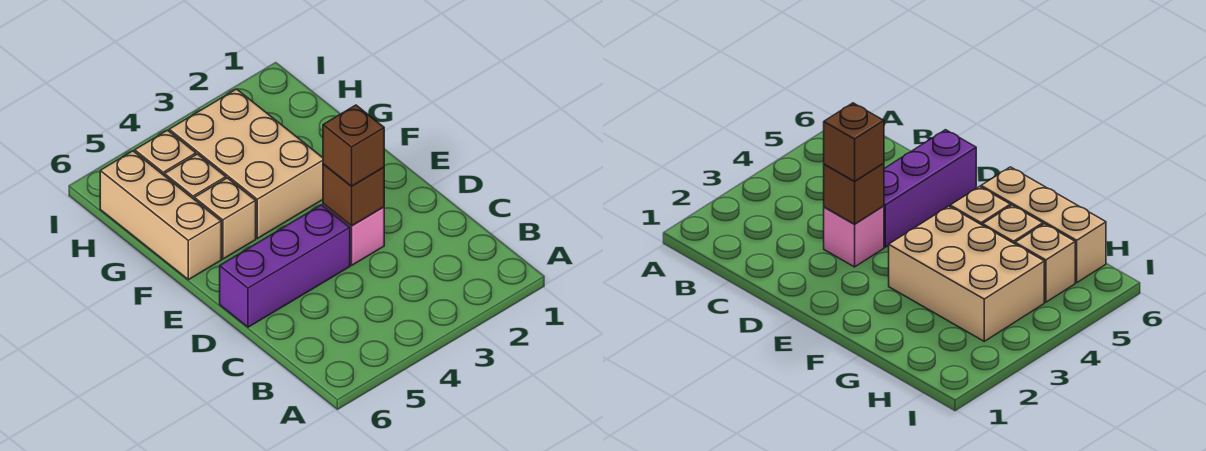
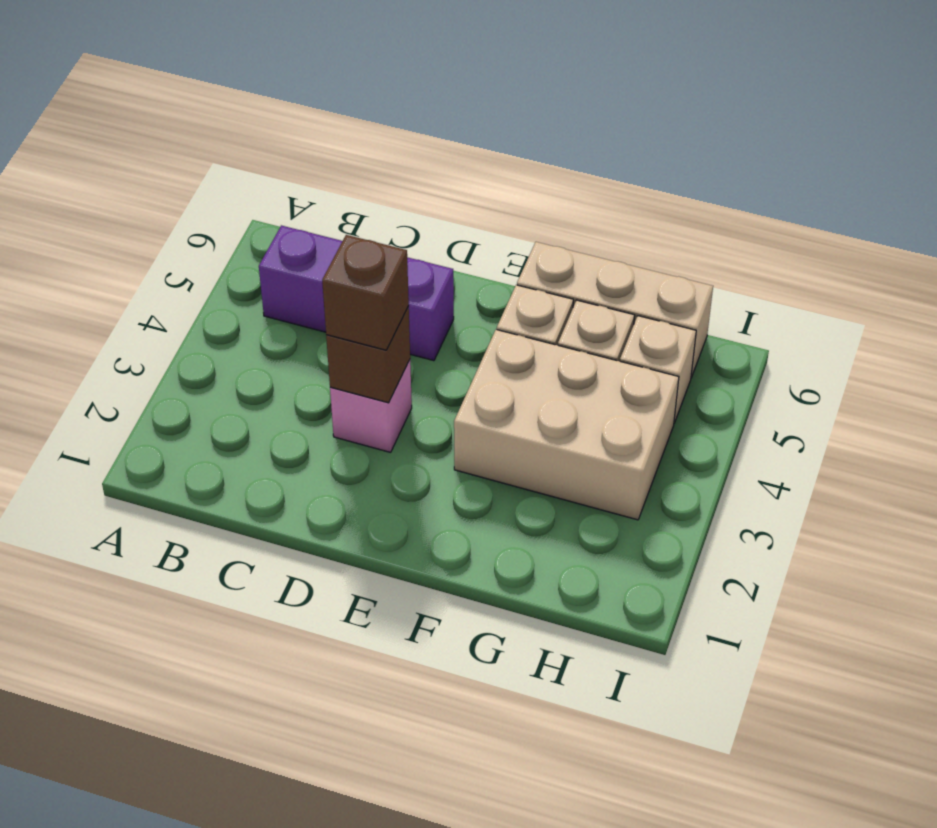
purple brick D4:D6 level 1 -> purple brick B5:D5 level 1

